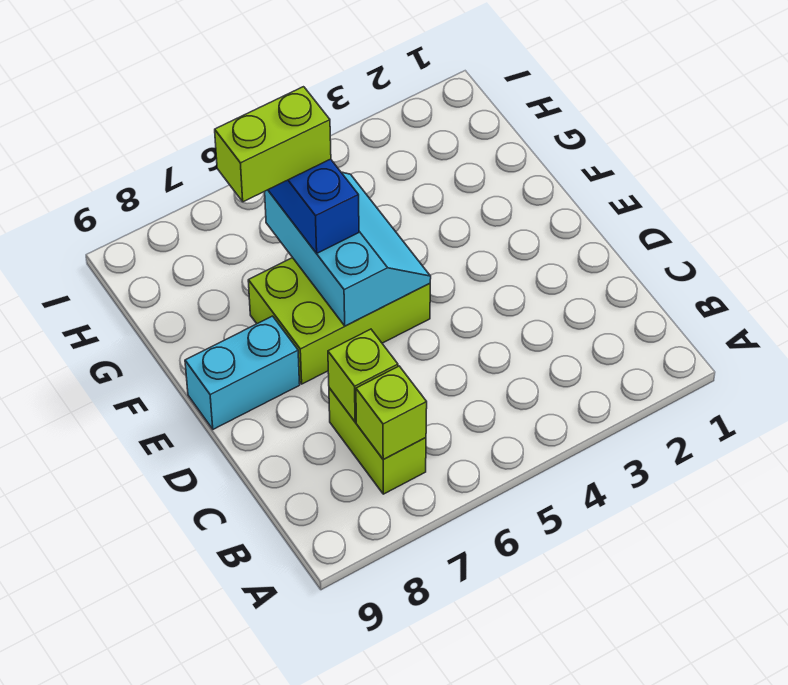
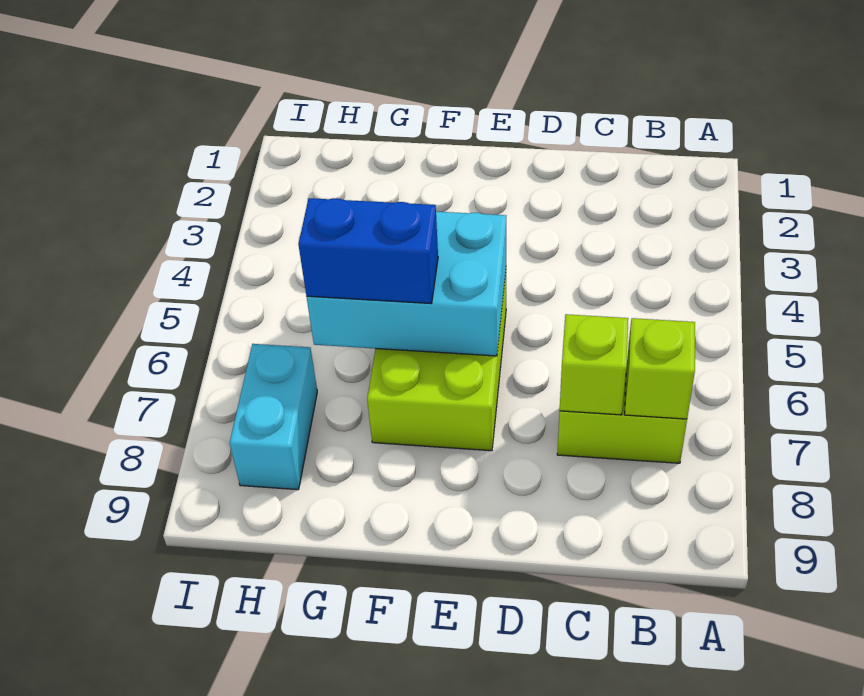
cyan slope E5:G6 level 2 top 6 -> cyan brick E5:G6 level 2
cyan brick E8:E9 level 1 -> cyan brick H7:H8 level 1
lime brick G6:G7 level 4 -> none

